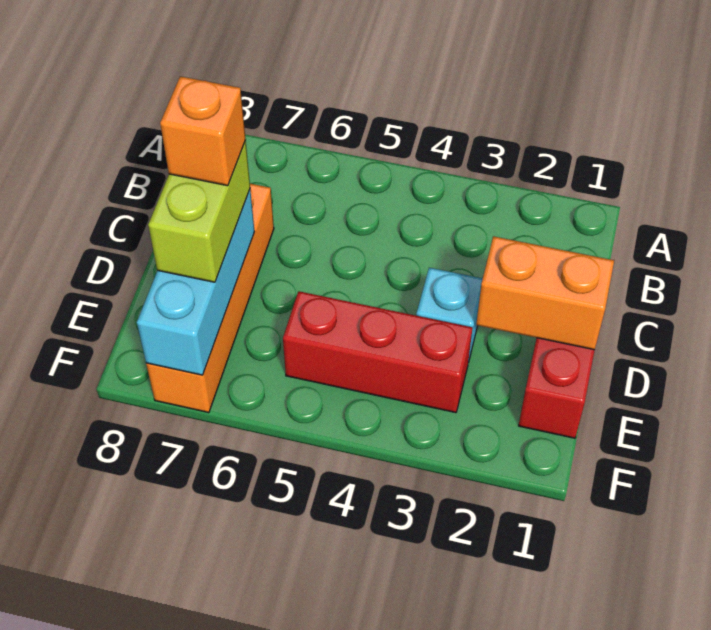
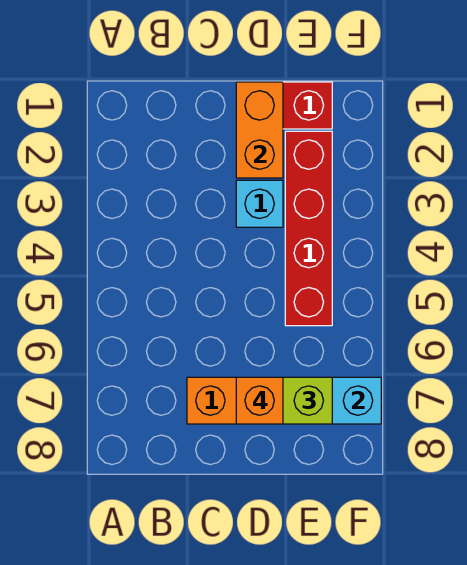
red brick E3:E5 level 1 -> red brick E2:E5 level 1

